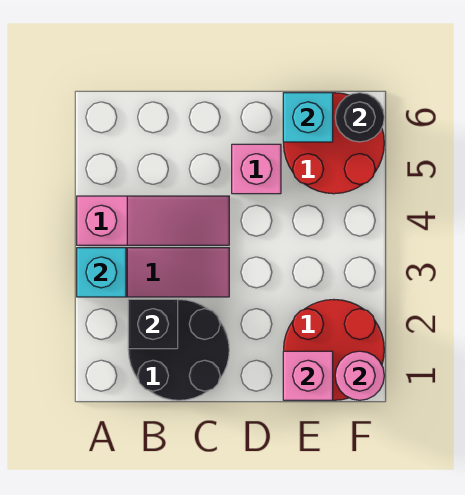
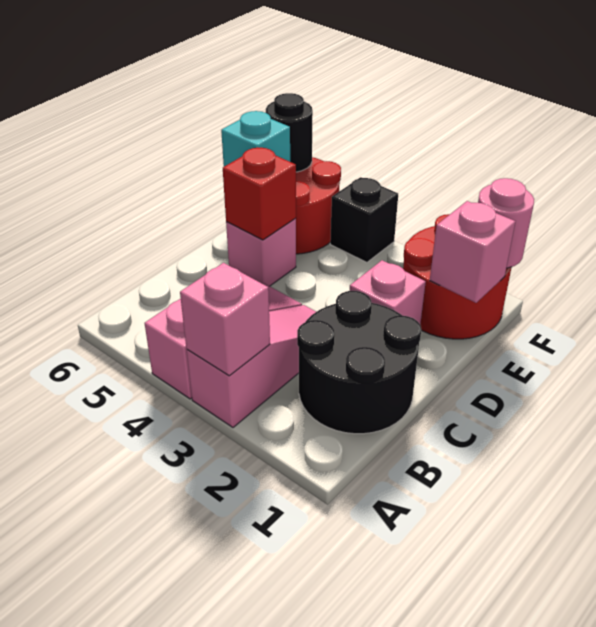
cyan brick A3 level 2 -> pink brick A3 level 2
black brick B2 level 2 -> black brick F4 level 1
none -> pink brick D2 level 1
none -> red brick D5 level 2

